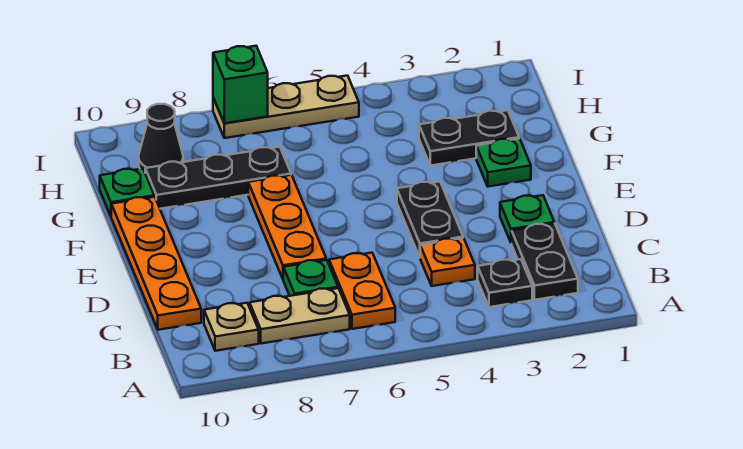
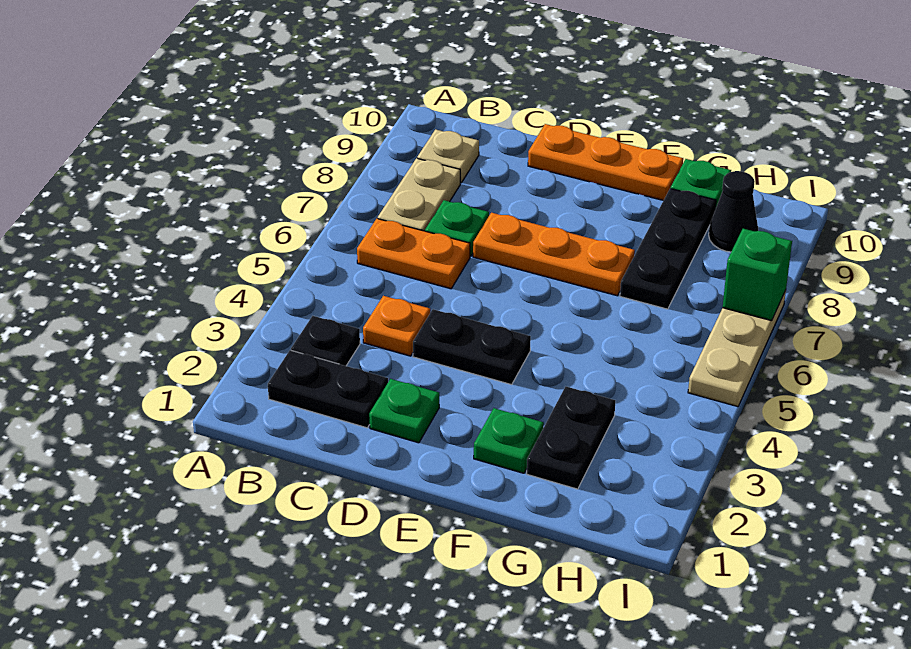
orange plate C10:F10 level 1 -> orange plate D10:F10 level 1

